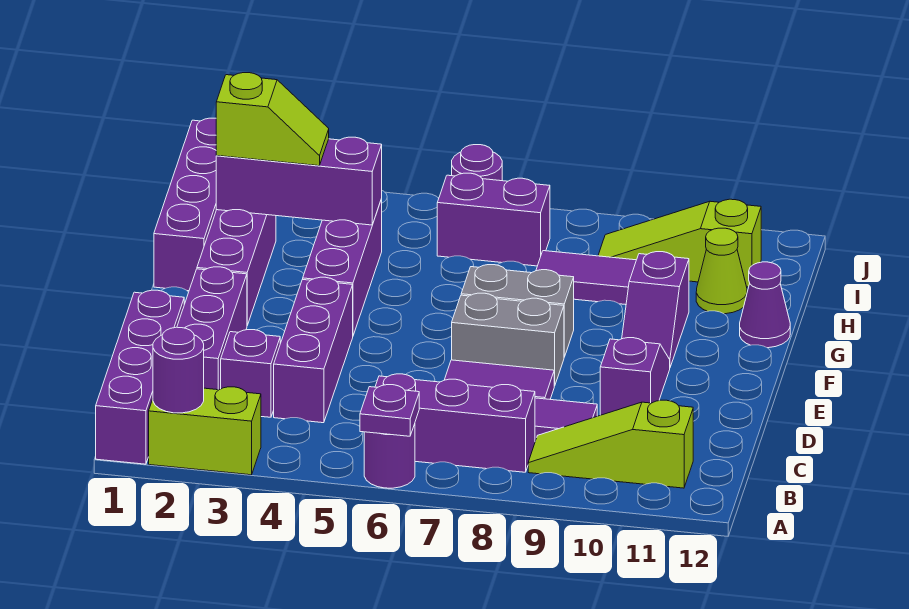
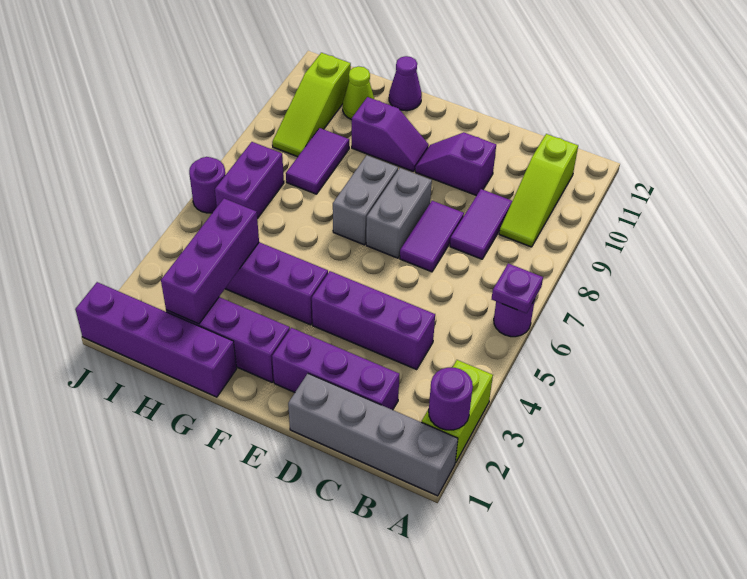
purple brick A1:D1 level 1 -> grey brick A1:D1 level 1
purple brick B6:B8 level 1 -> none
purple brick C3 level 1 -> none
lime slope H2:H3 level 3 top 2 -> none

